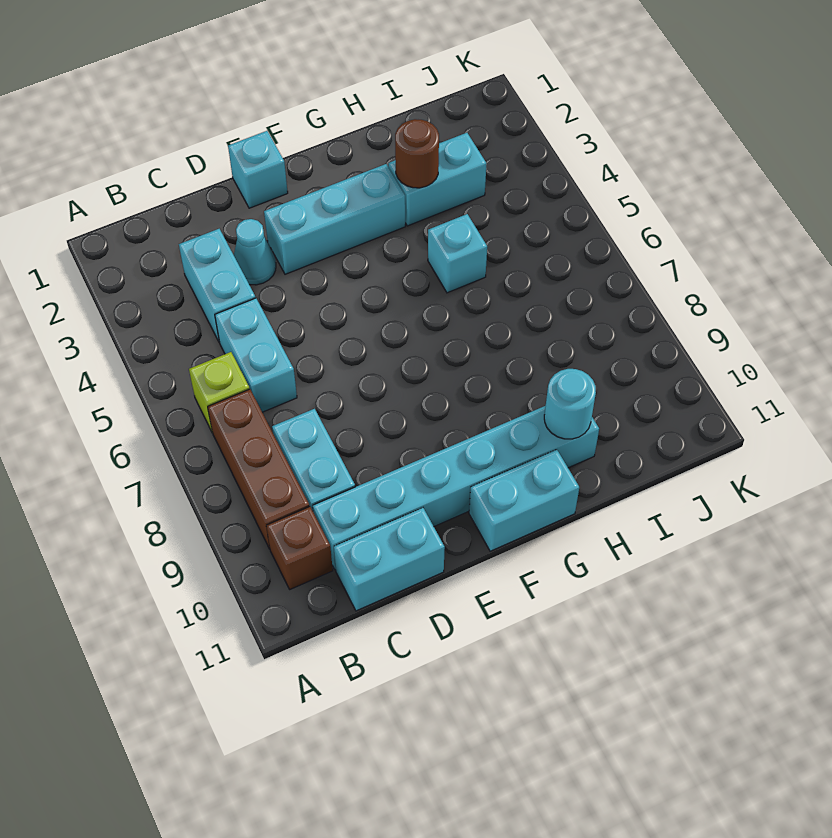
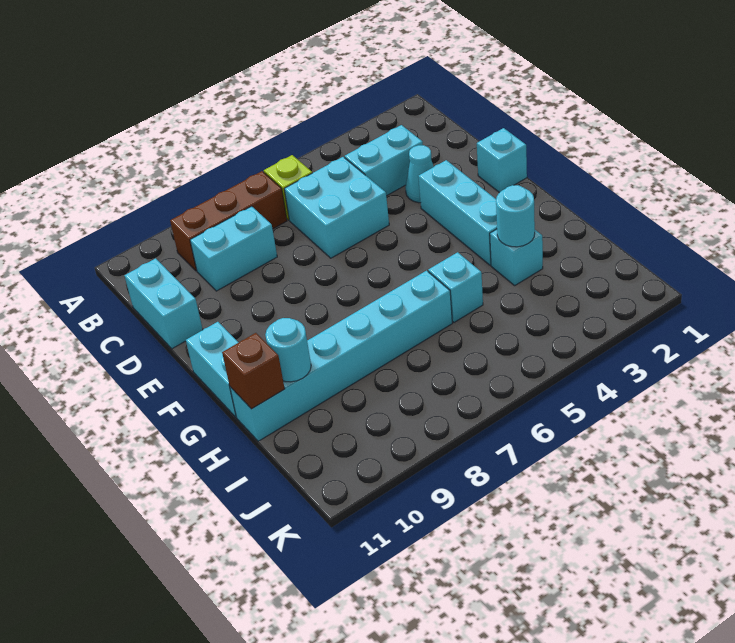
brown brick B10 level 1 -> brown brick H11 level 2
cyan brick C5:C6 level 1 -> cyan brick C5:D6 level 1
cyan brick C10:H10 level 1 -> cyan brick H6:H11 level 1
cyan brick H3:I3 level 1 -> cyan brick H3 level 1
brown round brick H3 level 2 -> cyan round brick H3 level 2

